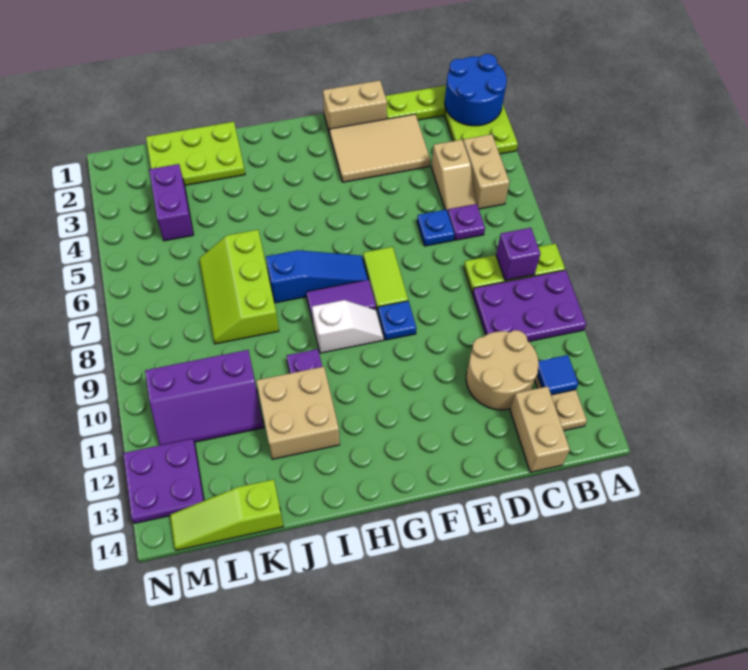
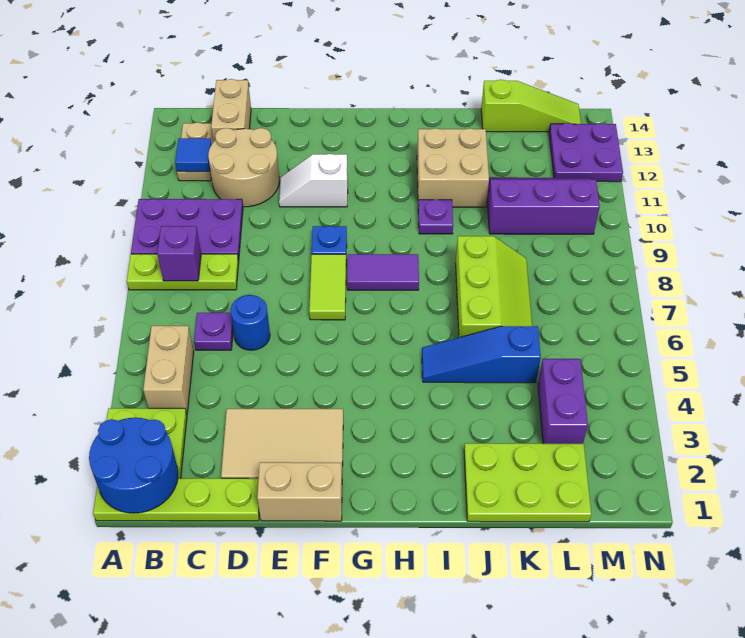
tan slope C4:C5 level 1 top 4 -> none
blue plate D6 level 1 -> blue round brick D6 level 1
blue slope G7:I7 level 1 top I -> blue slope I5:K5 level 1 top K
white slope G9:H9 level 1 top H -> white slope E11:F11 level 1 top F

